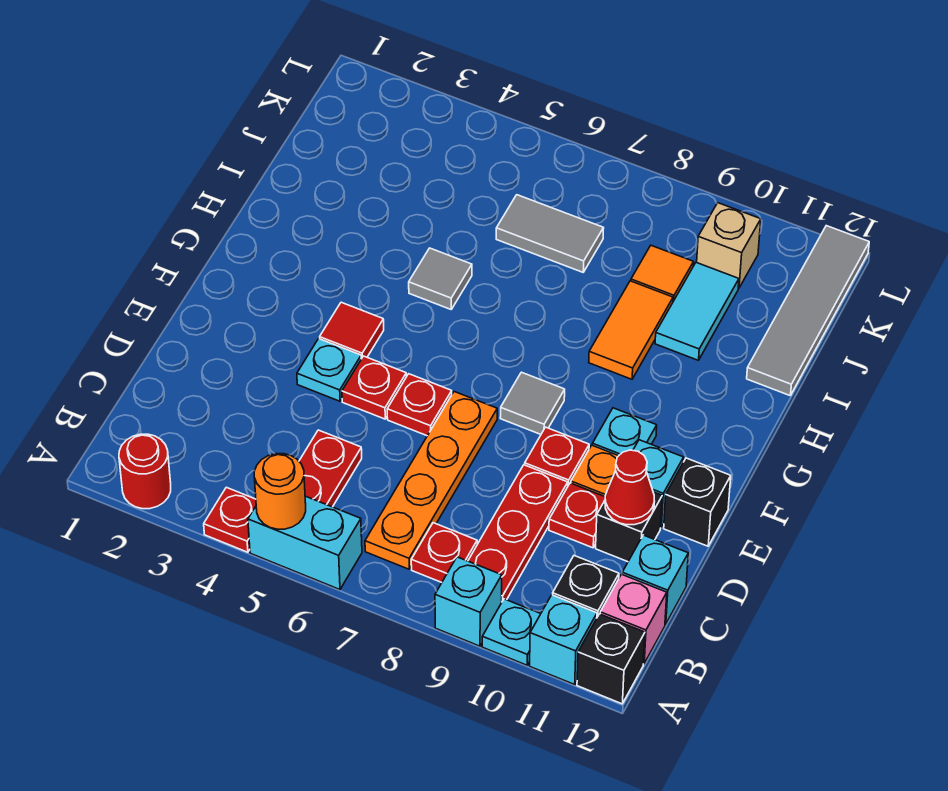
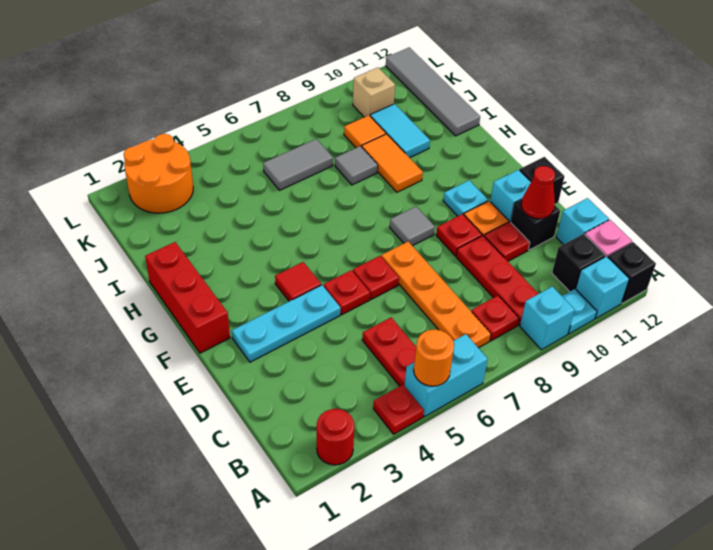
cyan plate E4 level 1 -> cyan plate E2:E4 level 1
none -> red brick F1:H1 level 1
grey tile H5 level 1 -> grey tile I8 level 1
none -> orange round brick K2:L3 level 1

